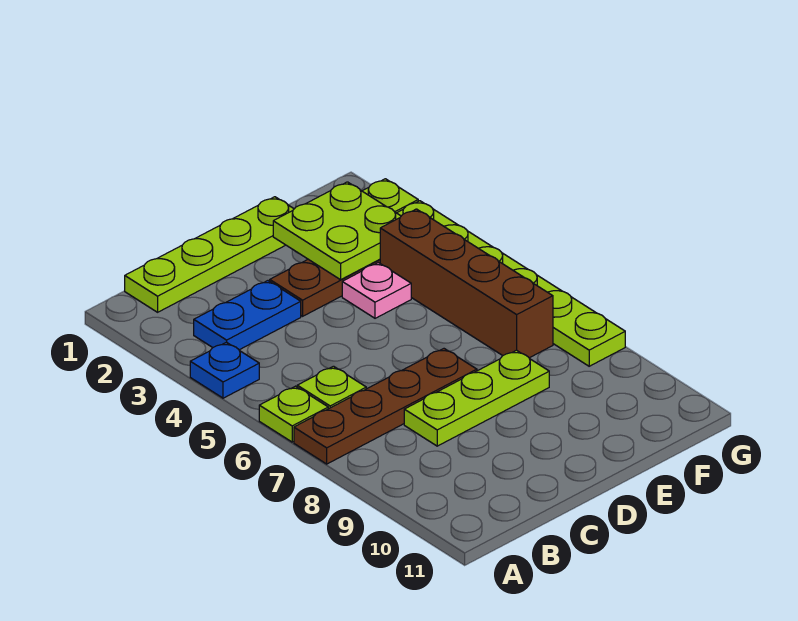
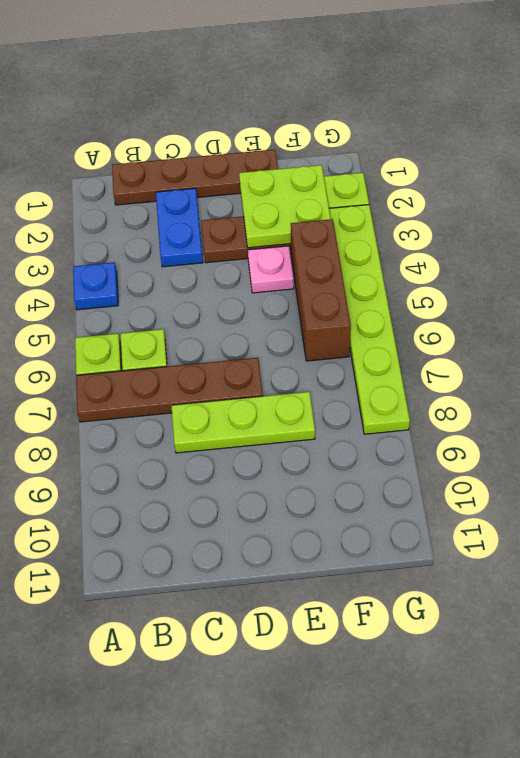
lime plate B1:E1 level 1 -> brown plate B1:E1 level 1
blue plate B3:C3 level 1 -> blue plate C2:C3 level 1
brown brick F4:F7 level 1 -> brown brick F4:F6 level 1

